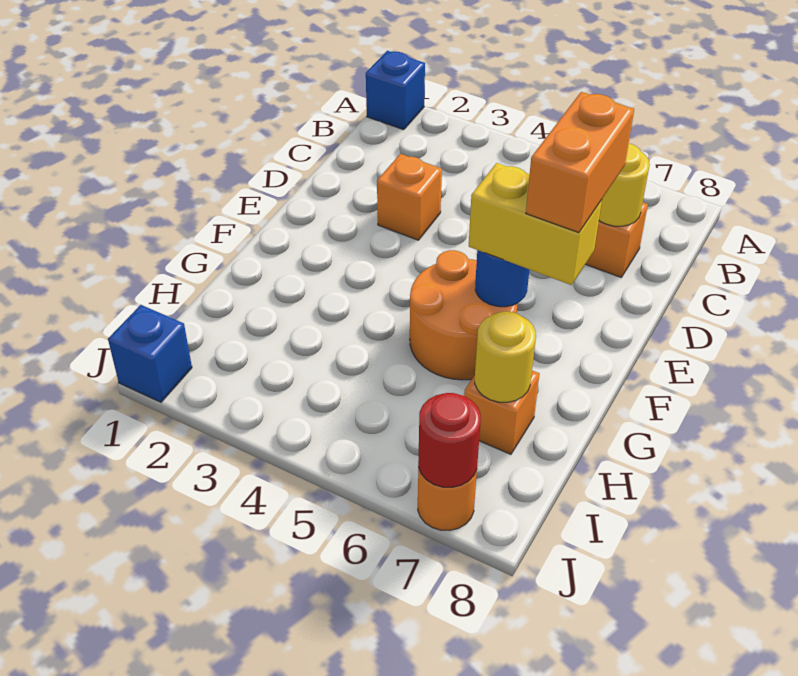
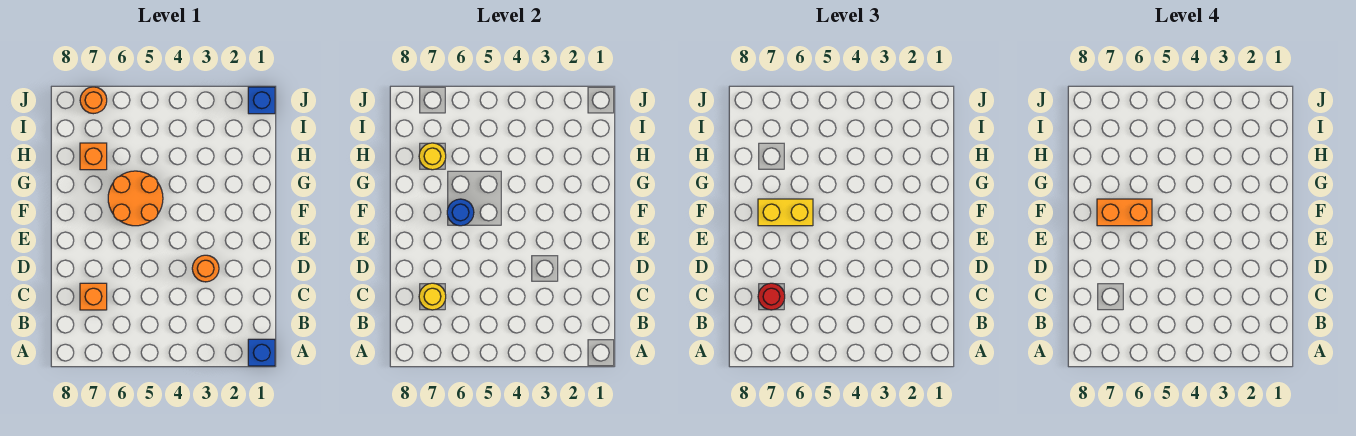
orange brick D3 level 1 -> orange round brick D3 level 1
orange brick E7:F7 level 4 -> orange brick F6:F7 level 4
red round brick J7 level 2 -> red round brick C7 level 3

